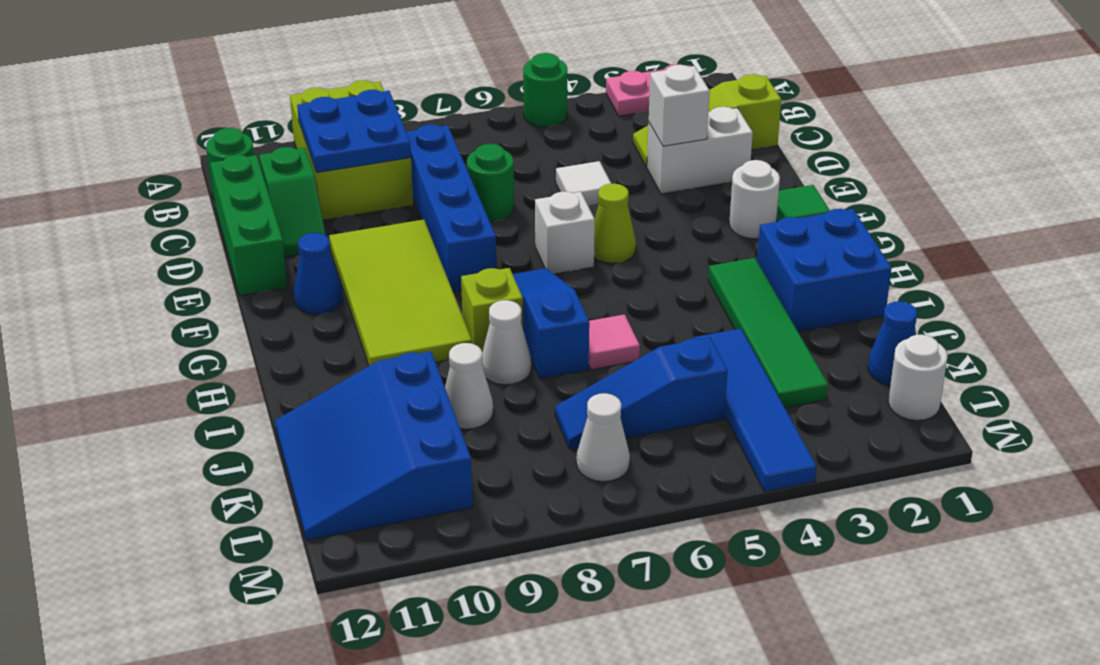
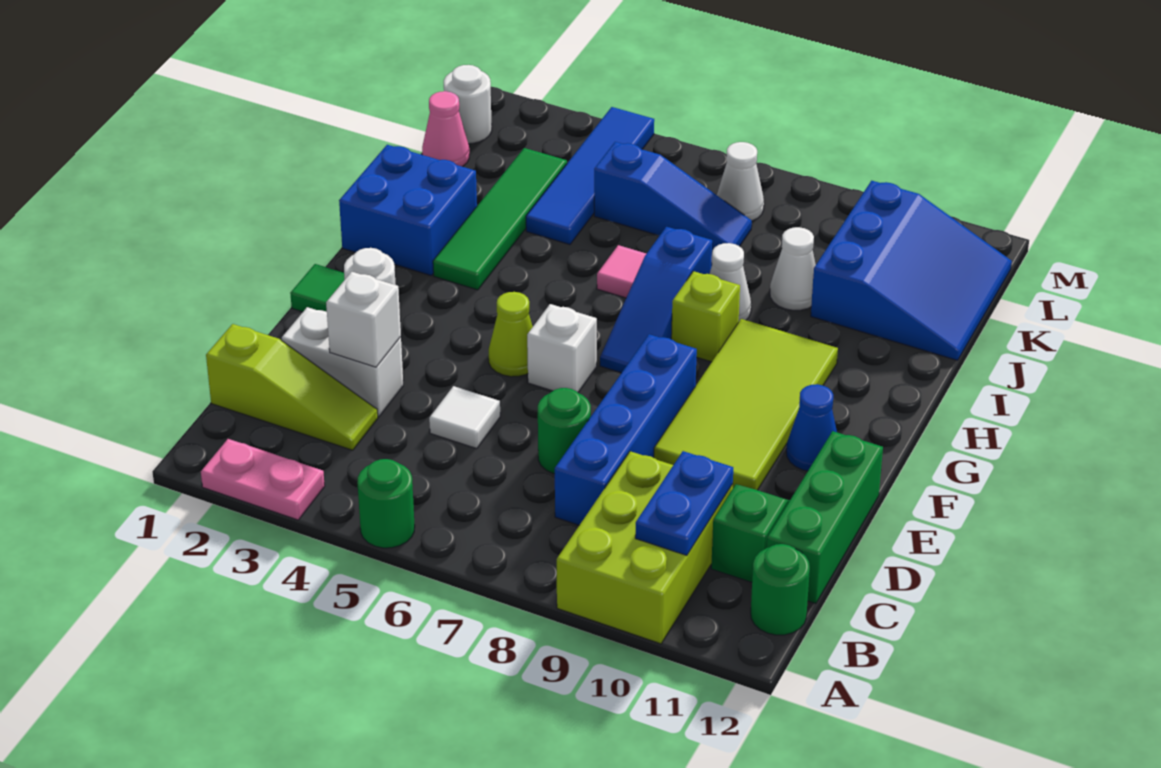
blue plate B9:C10 level 2 -> blue plate B10:C10 level 2
blue cone K1 level 1 -> pink cone K1 level 1

